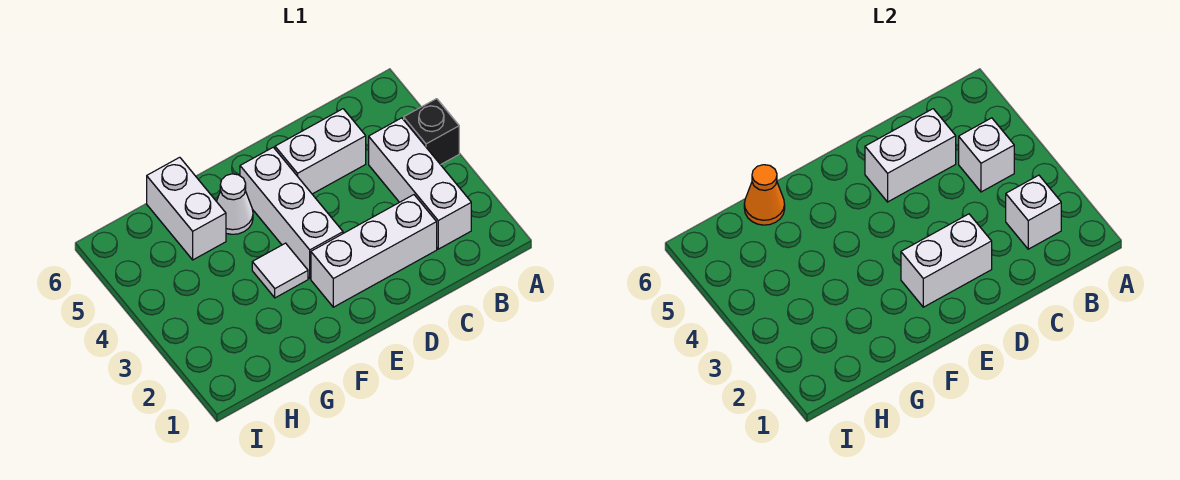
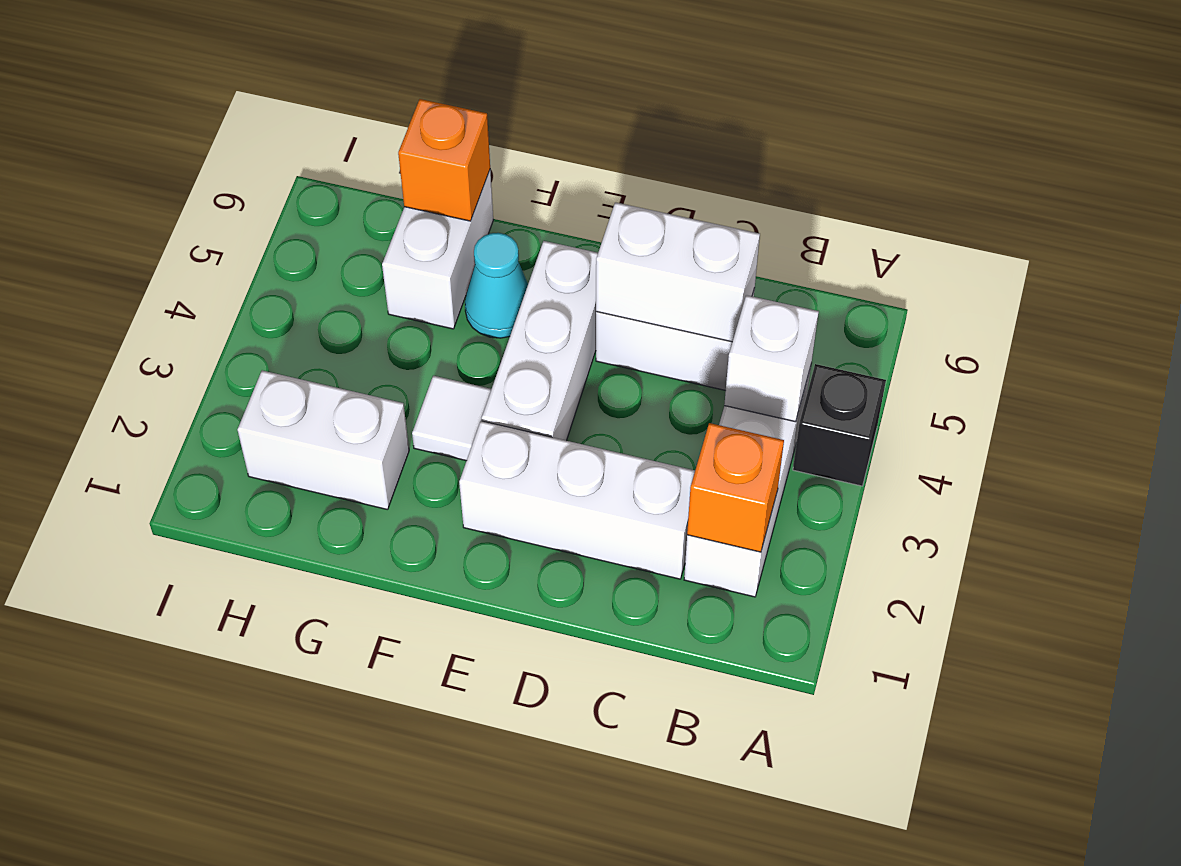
white brick B2 level 2 -> orange brick B2 level 2
white brick D2:E2 level 2 -> white brick G2:H2 level 1
white cone F5 level 1 -> cyan cone F5 level 1
orange cone G6 level 2 -> orange brick G6 level 2

